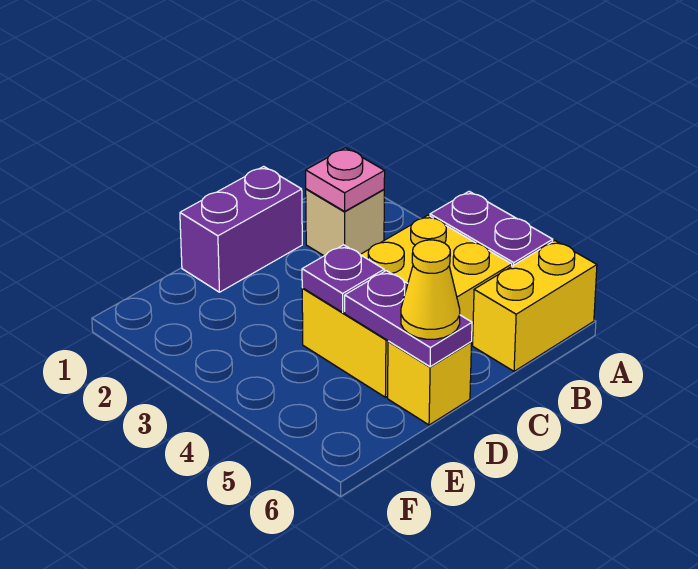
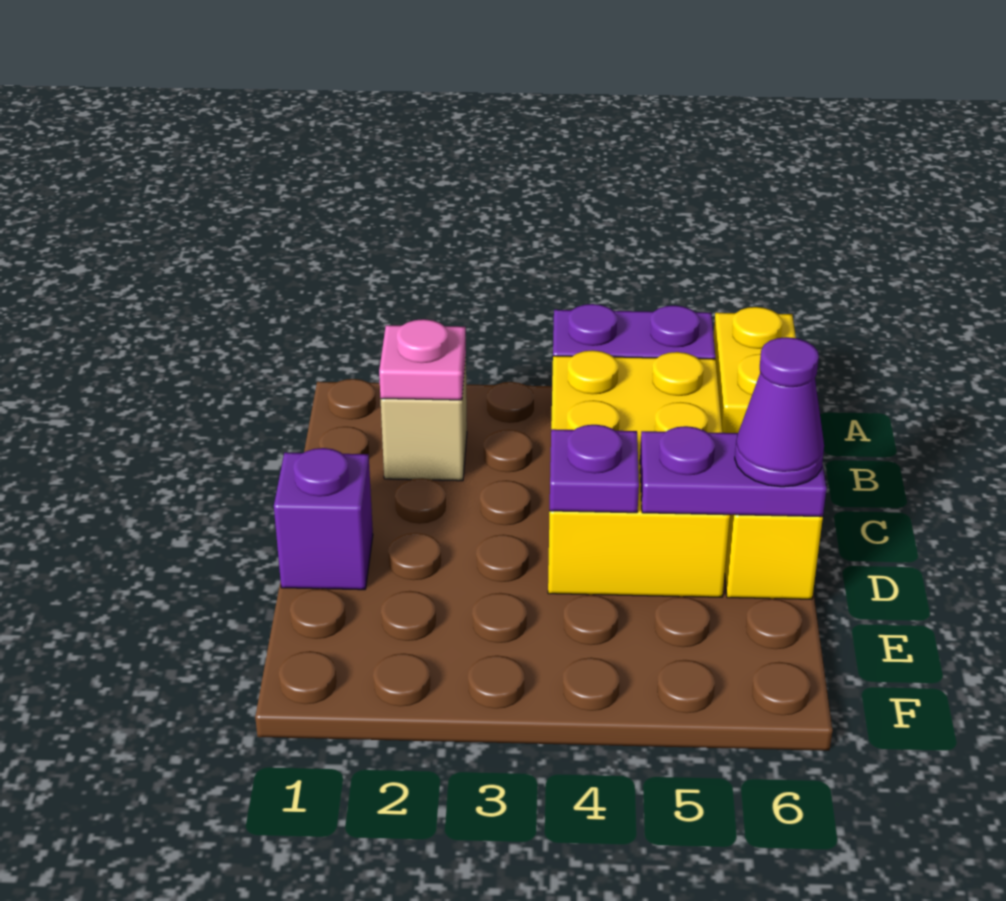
purple brick C1:D1 level 1 -> purple brick D1 level 1
yellow cone D6 level 3 -> purple cone D6 level 3

